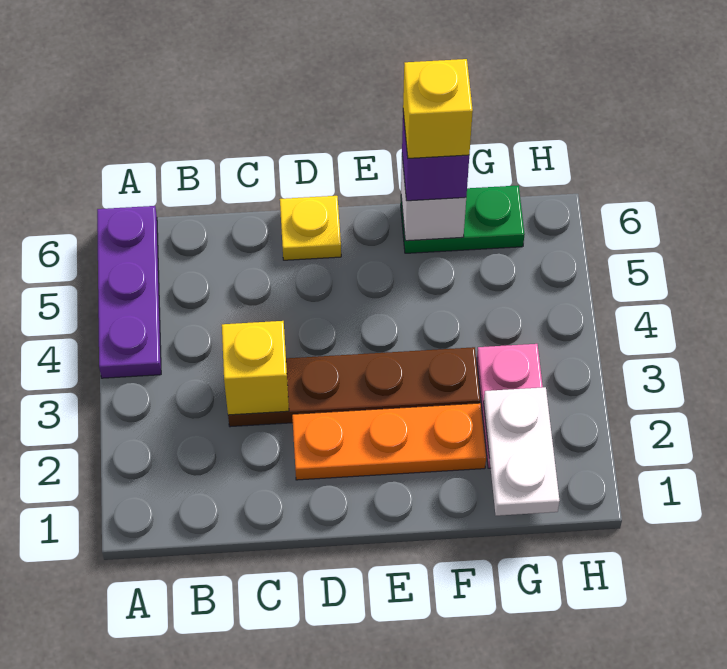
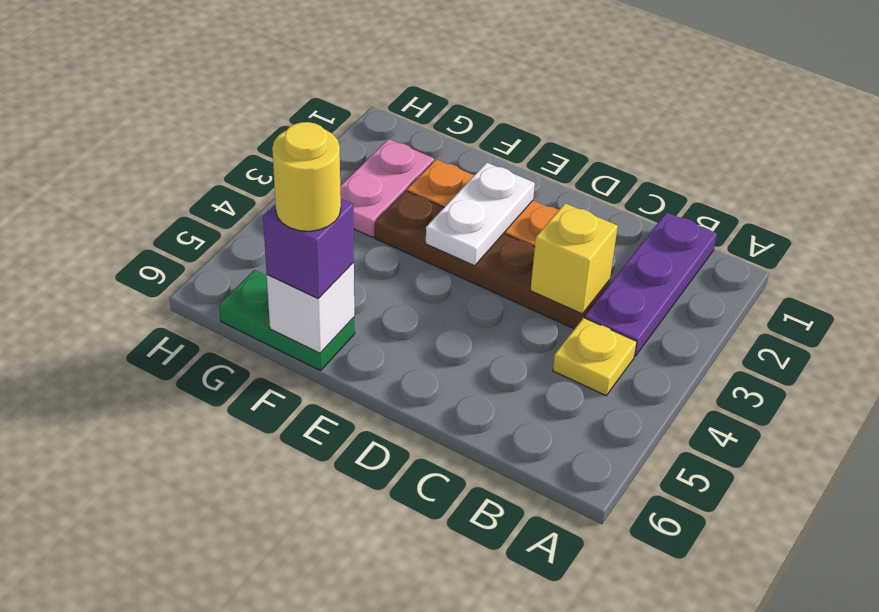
purple plate A4:A6 level 1 -> purple plate B1:B3 level 1
yellow plate D6 level 1 -> yellow plate B4 level 1
yellow brick F6 level 4 -> yellow round brick F6 level 4
white plate G1:G2 level 2 -> white plate E2:E3 level 2

